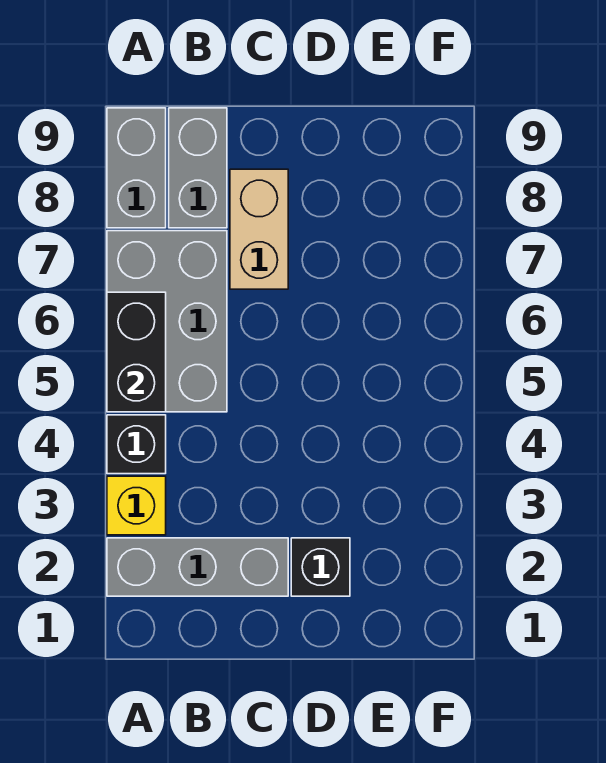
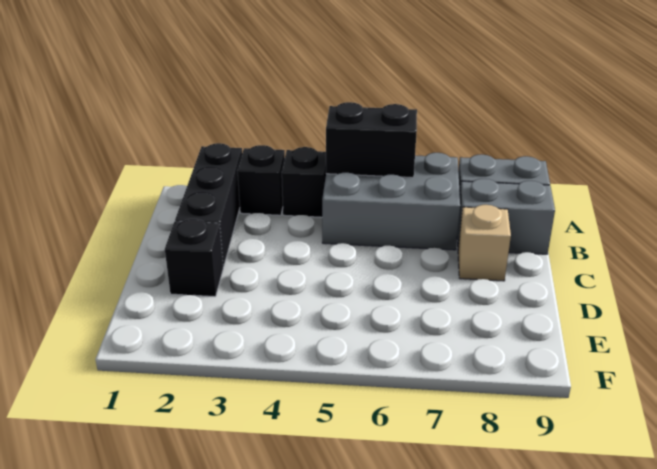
grey brick A2:C2 level 1 -> black brick A2:C2 level 1
yellow brick A3 level 1 -> black brick A3 level 1
tan brick C7:C8 level 1 -> tan brick C8 level 1

